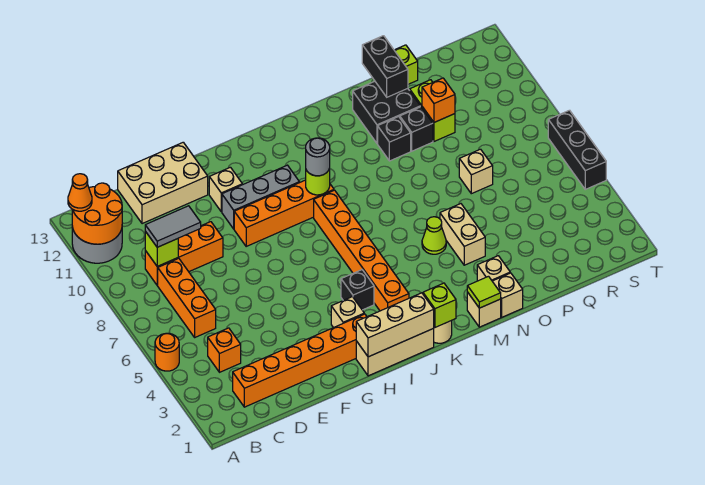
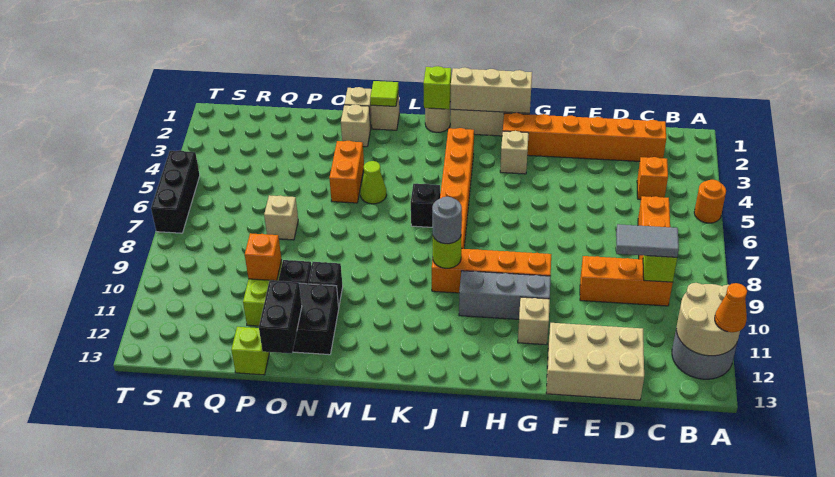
orange round brick A11:B12 level 2 -> tan round brick A11:B12 level 2
black brick I4 level 1 -> black brick K6 level 1
tan brick N4:N5 level 1 -> orange brick N4:N5 level 1

